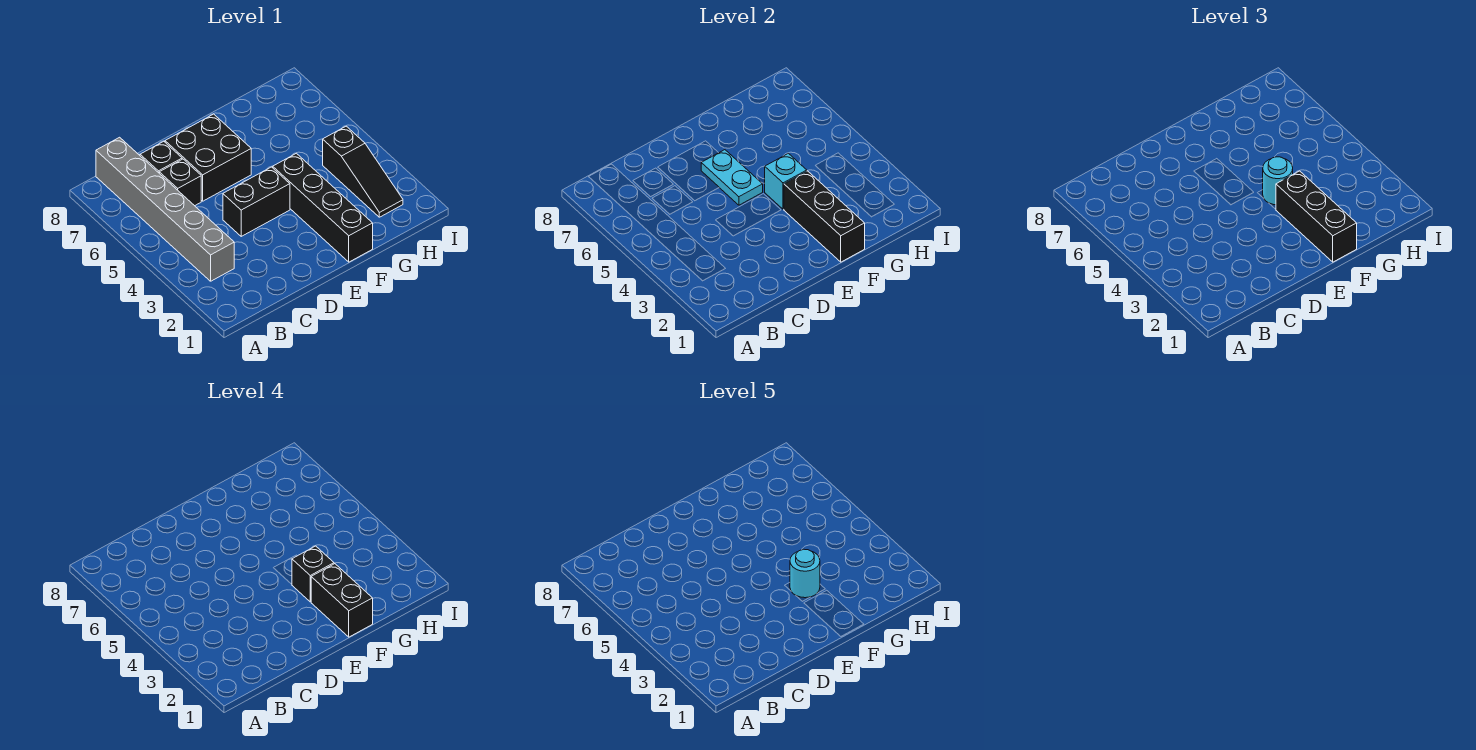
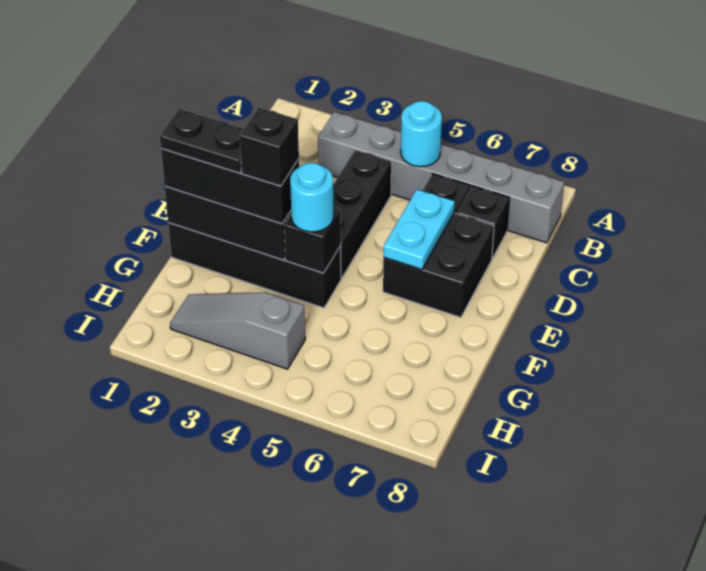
black brick D4:E4 level 1 -> black brick C4:E4 level 1
cyan plate E5:E6 level 2 -> cyan plate D6:E6 level 2
black brick F1:F2 level 4 -> black plate F1:F2 level 4
cyan round brick F3 level 5 -> cyan round brick B5 level 2
cyan brick F4 level 2 -> black brick F4 level 2
black slope H2:H4 level 1 top 4 -> grey slope H2:H4 level 1 top 4

